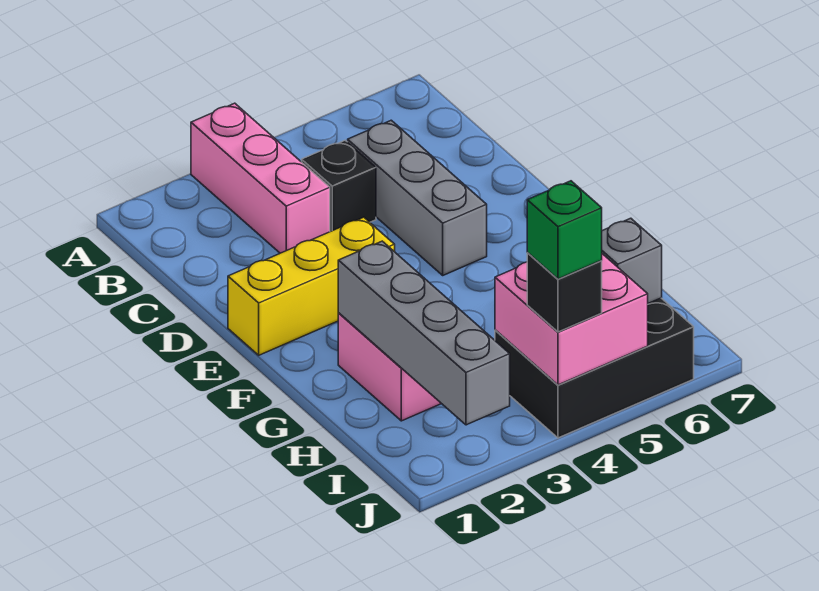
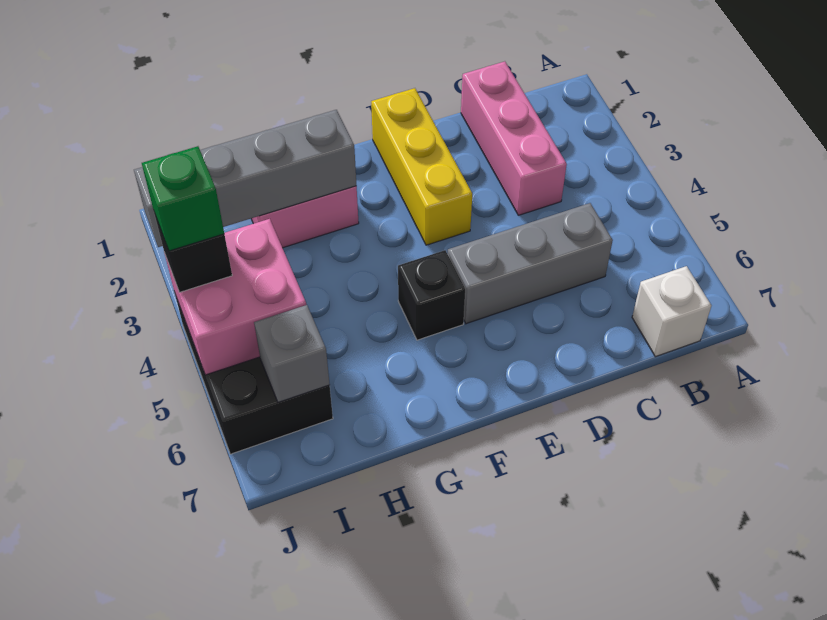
pink brick A3:C3 level 1 -> pink brick C1:C3 level 1
none -> white brick B7 level 1
black brick C4 level 1 -> black brick F5 level 1

